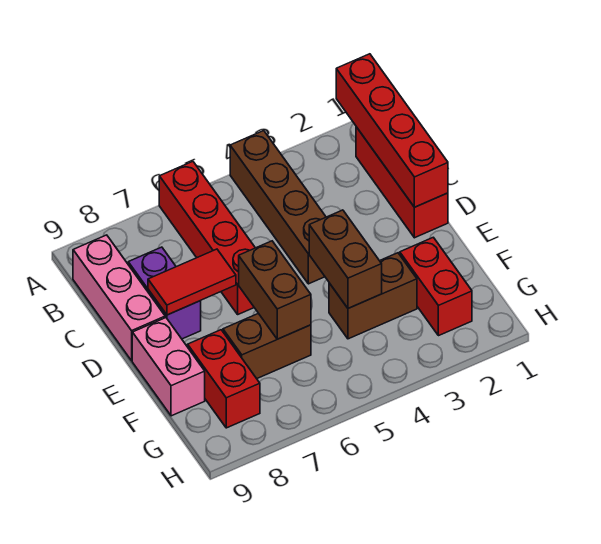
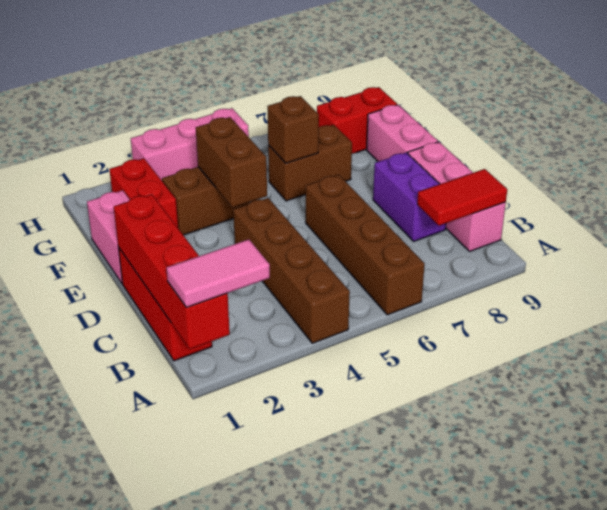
none -> pink tile A1:A2 level 3
red brick A6:D6 level 1 -> brown brick A6:D6 level 1
red tile D7:D8 level 2 -> red tile B8:B9 level 2
none -> pink brick E1:F1 level 1
brown brick E6:F6 level 2 -> brown brick F6 level 2
red brick F8:G8 level 1 -> red brick G8:G9 level 1
none -> pink brick H3:H5 level 1

